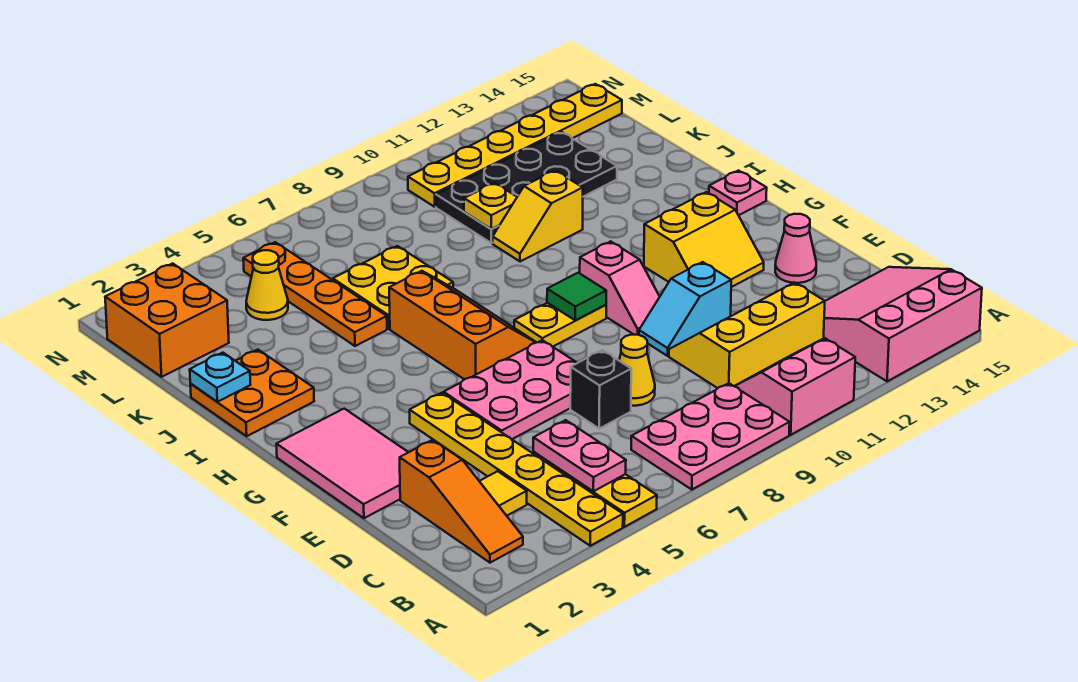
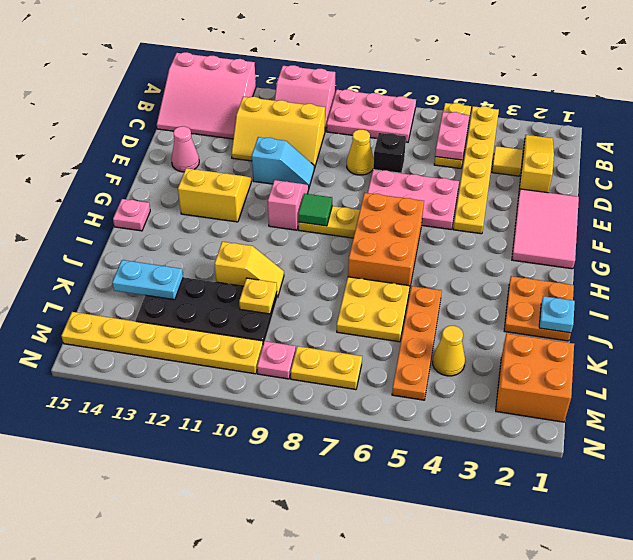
orange slope B2:D2 level 1 top D -> yellow slope B2:D2 level 1 top D
orange slope G6:I7 level 1 top 6 -> orange brick G6:I7 level 1
none -> cyan plate K13:K14 level 2
none -> yellow plate M7:M8 level 1
none -> pink plate M9 level 1

